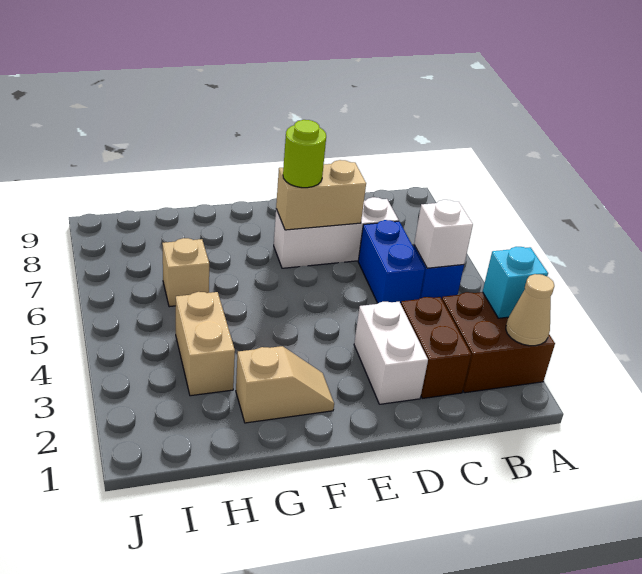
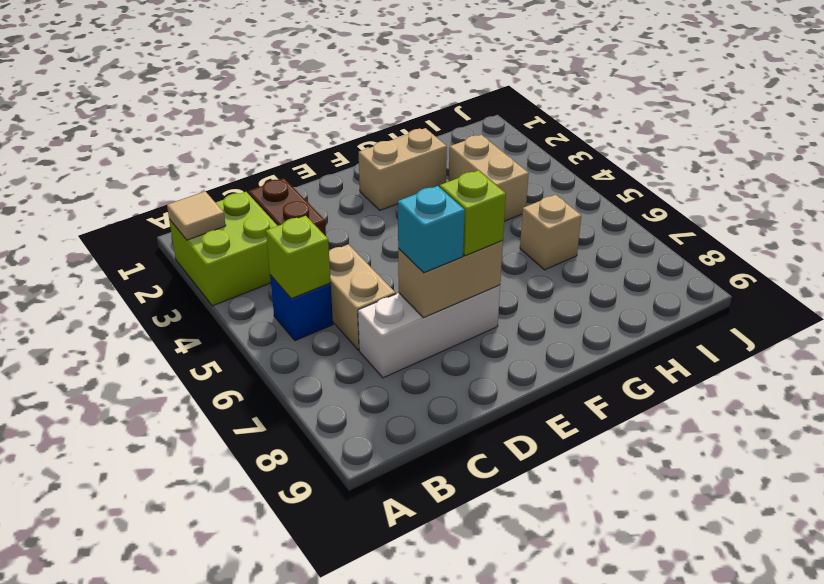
brown brick A2:B3 level 1 -> lime brick A2:B3 level 1
tan cone A2 level 2 -> tan tile A2 level 2
cyan brick A3 level 2 -> cyan brick D7 level 3
white brick B5 level 2 -> lime brick B5 level 2
blue brick C5:C6 level 1 -> tan brick C5:C6 level 1
white brick D2:D3 level 1 -> none
lime round brick E7 level 3 -> lime brick E7 level 3
tan slope F2:G2 level 1 top G -> tan brick F2:G2 level 1

